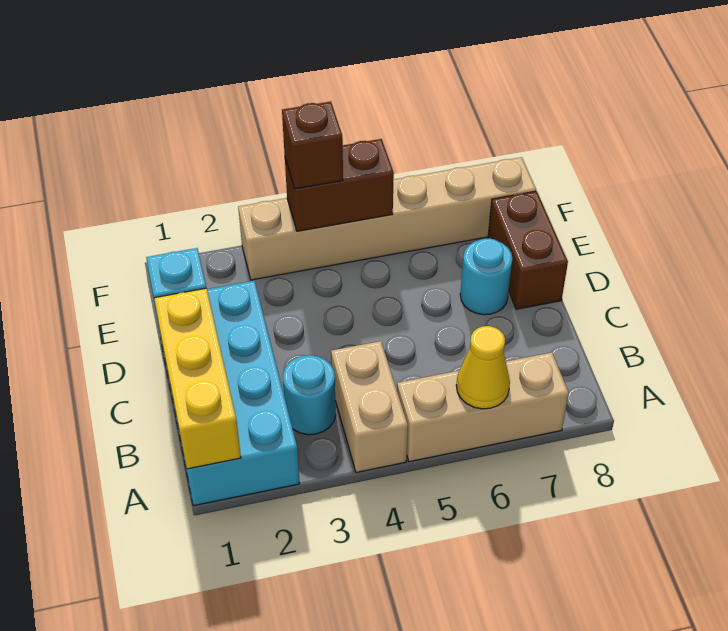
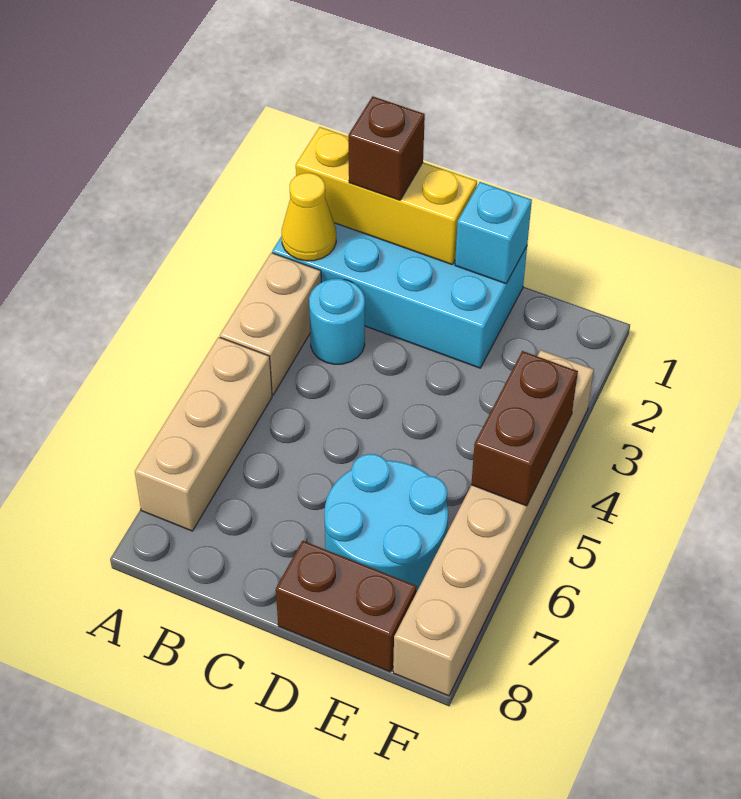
tan brick A4:B4 level 1 -> tan brick A3:A4 level 1
yellow cone A6 level 2 -> yellow cone A2 level 2
cyan round brick D7 level 1 -> cyan round brick D6:E7 level 1
brown brick F4 level 3 -> brown brick B1 level 3

